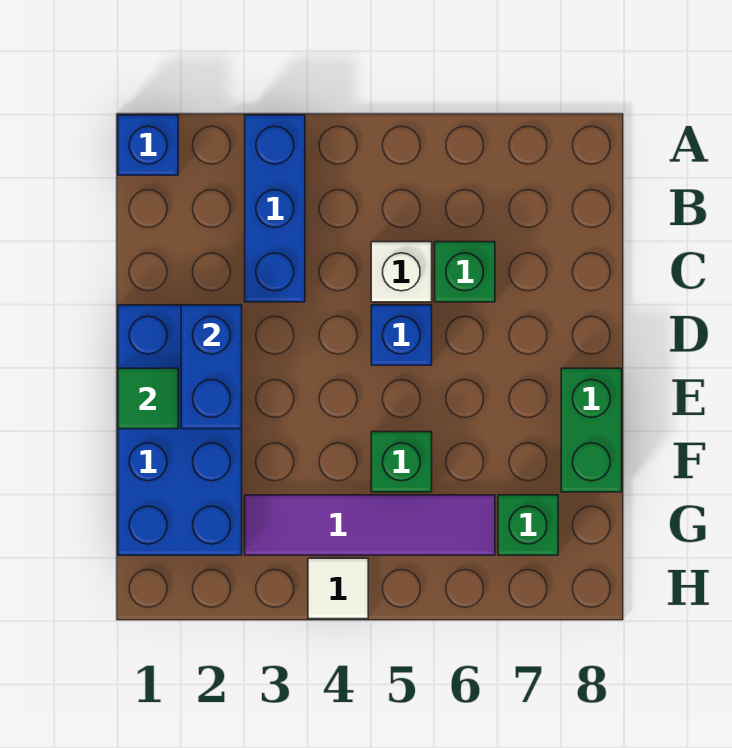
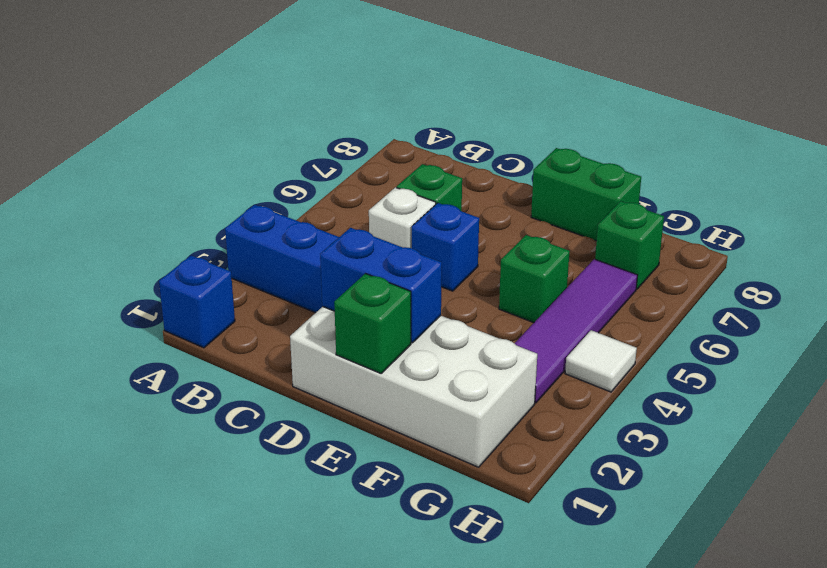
blue brick D1:G2 level 1 -> white brick D1:G2 level 1
green tile E1 level 2 -> green brick E1 level 2

